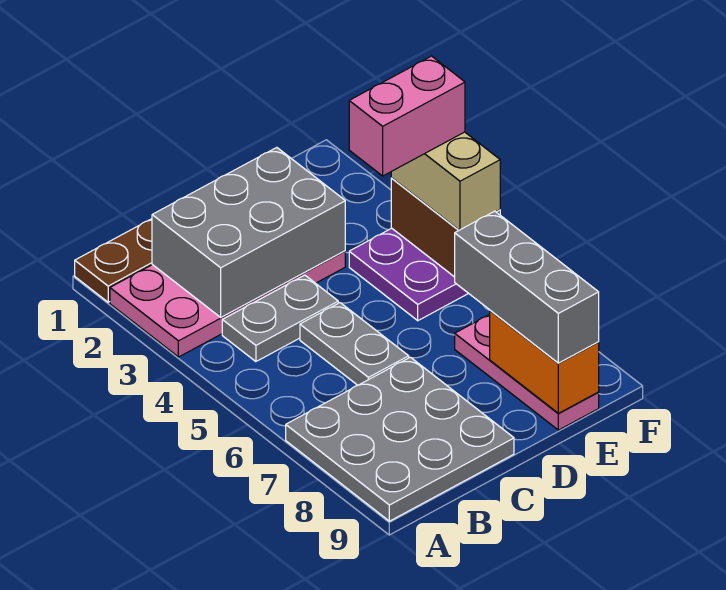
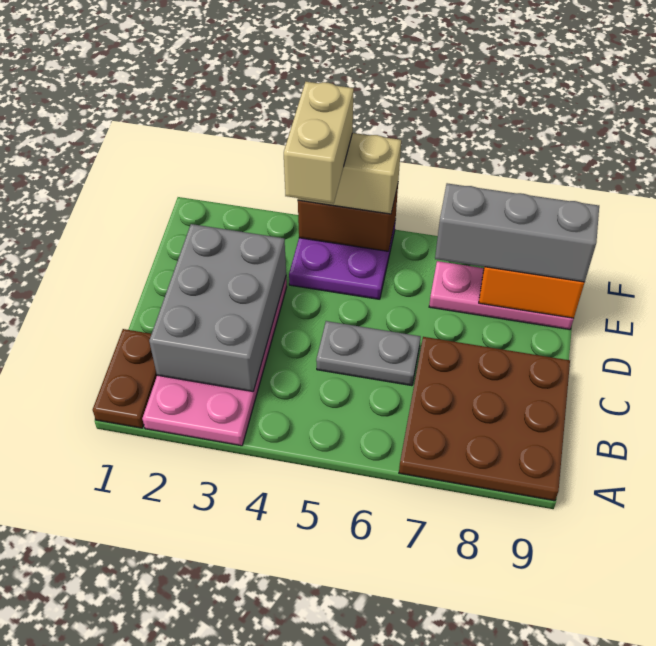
grey plate A7:C9 level 1 -> brown plate A7:C9 level 1
grey plate B4:C4 level 1 -> none
pink brick E4:F4 level 4 -> tan brick E4:F4 level 4

